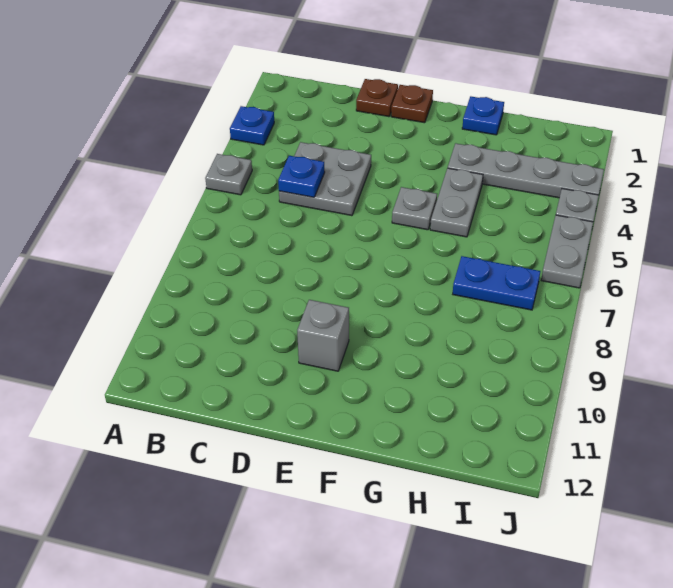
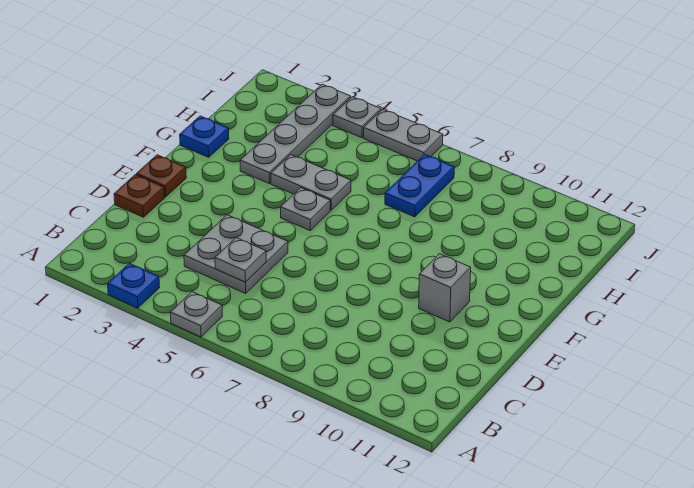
blue plate C5 level 2 -> grey plate C5 level 2

